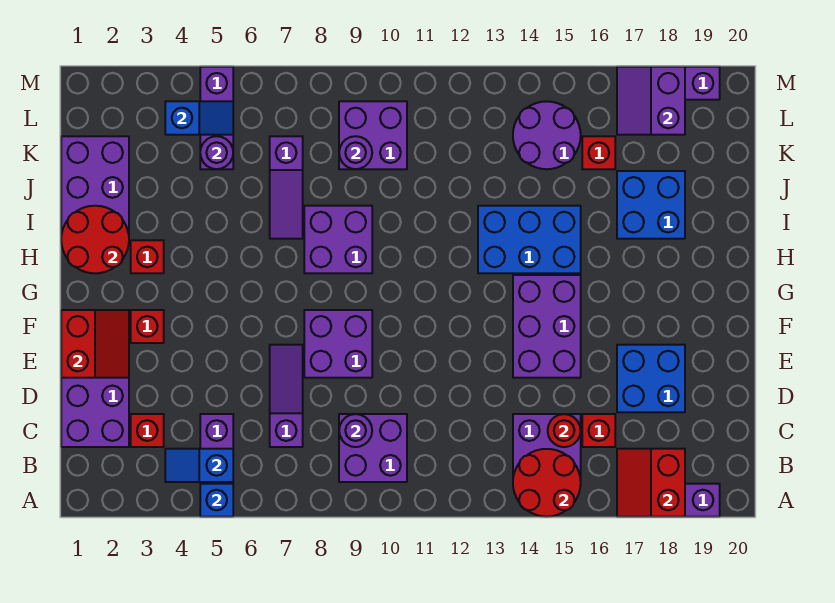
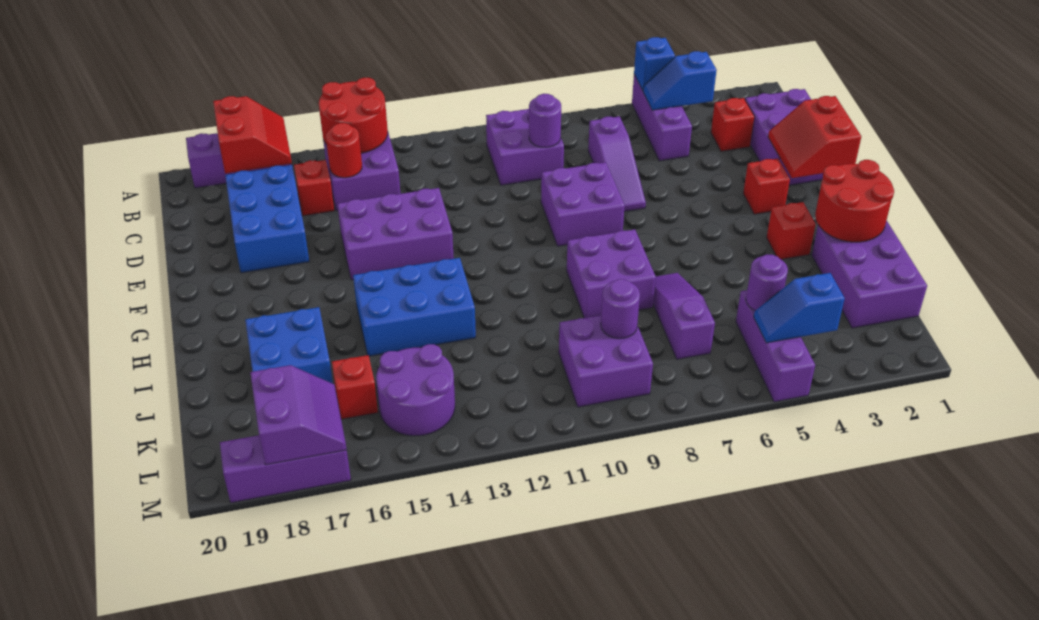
blue slope B4:B5 level 2 top 5 -> blue slope B4:B5 level 2 top 4
blue brick D17:E18 level 1 -> blue brick C17:E18 level 1
purple brick E14:G15 level 1 -> purple brick E13:F15 level 1

